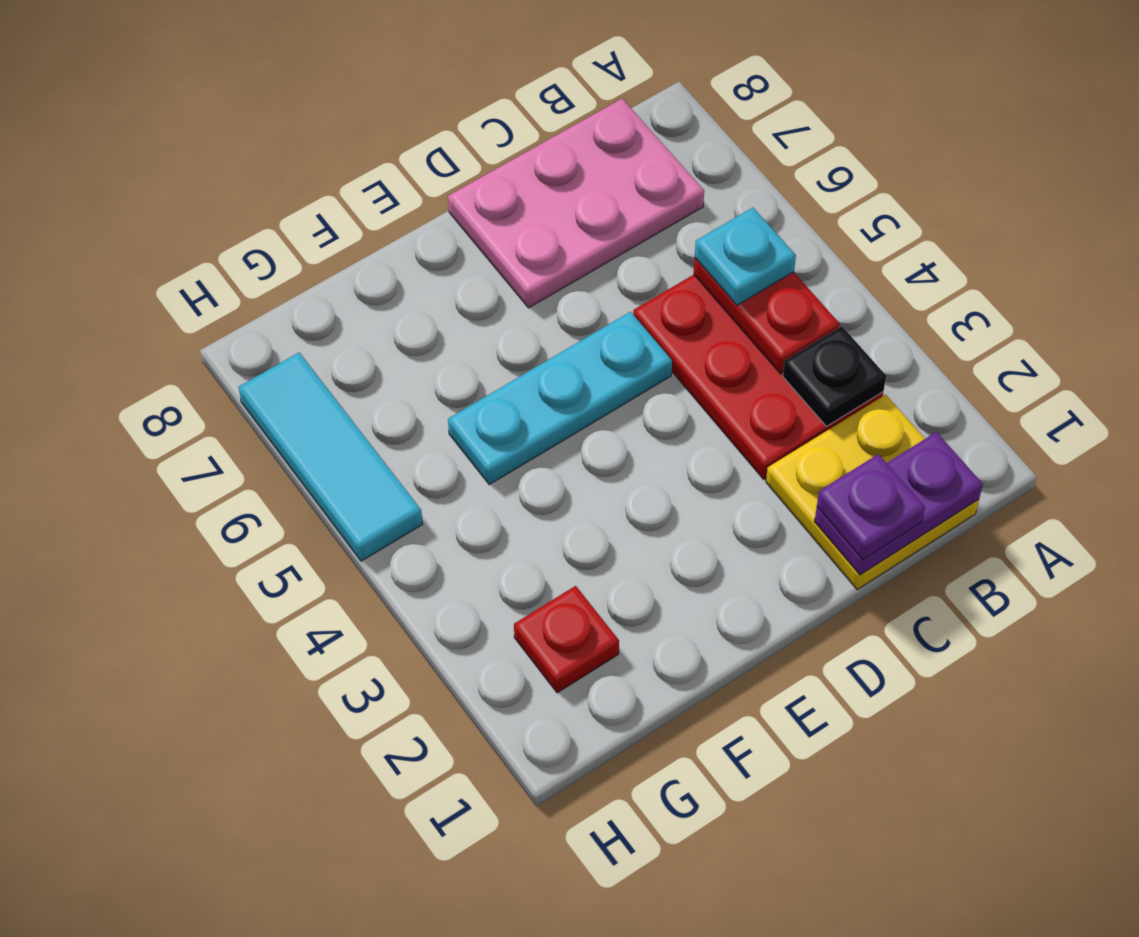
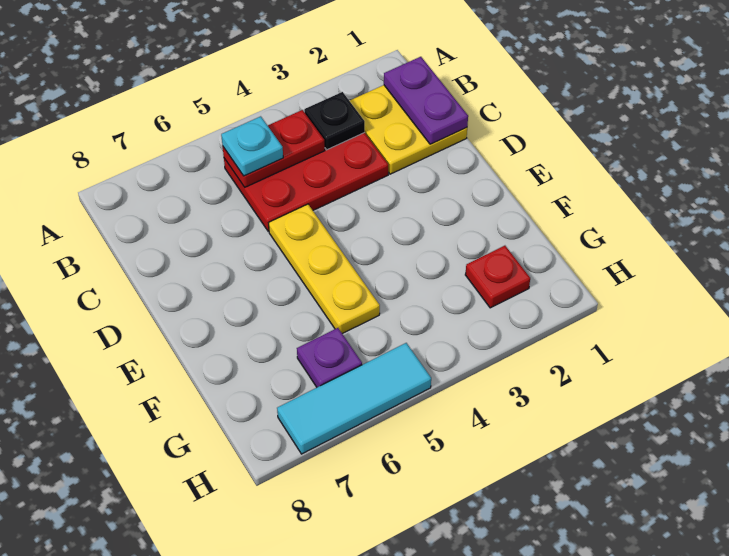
pink plate B7:D8 level 1 -> none
purple plate C1 level 3 -> purple plate G6 level 1
cyan plate D5:F5 level 1 -> yellow plate D5:F5 level 1

